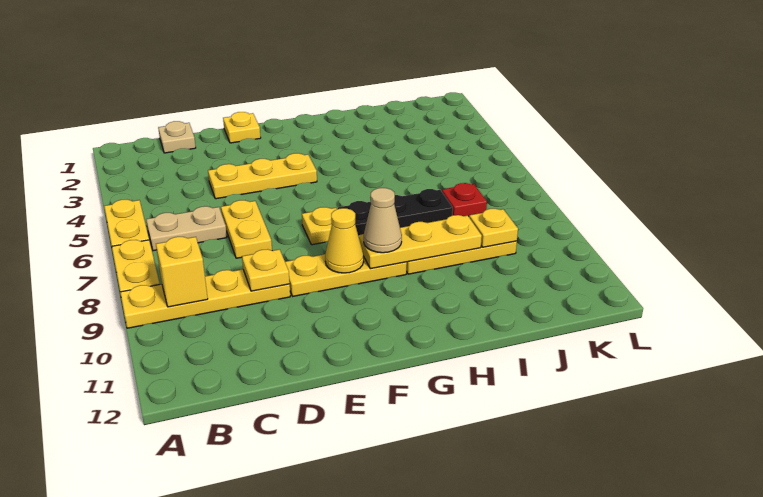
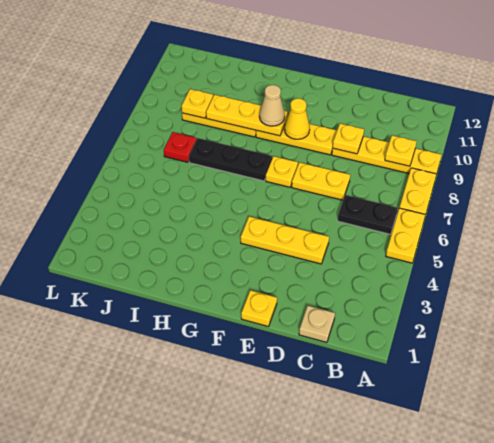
tan plate B6:C6 level 1 -> black plate B6:C6 level 1
yellow brick B9 level 2 -> yellow plate B9 level 2
yellow plate D6:D7 level 1 -> yellow plate D7:E7 level 1

